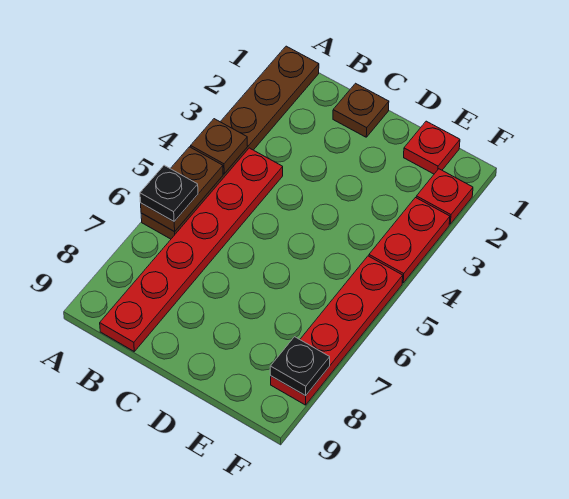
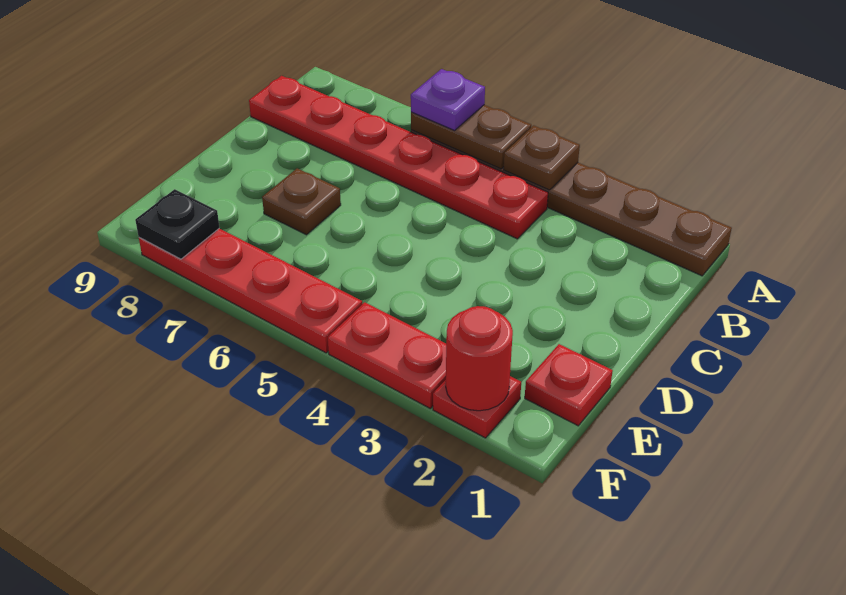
black plate A6 level 3 -> purple plate A6 level 3
brown plate C1 level 1 -> brown plate D7 level 1
none -> red round brick F2 level 2

